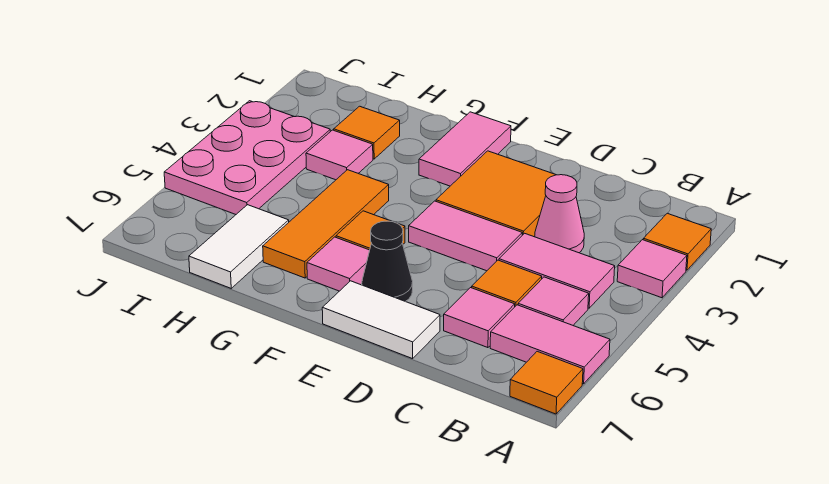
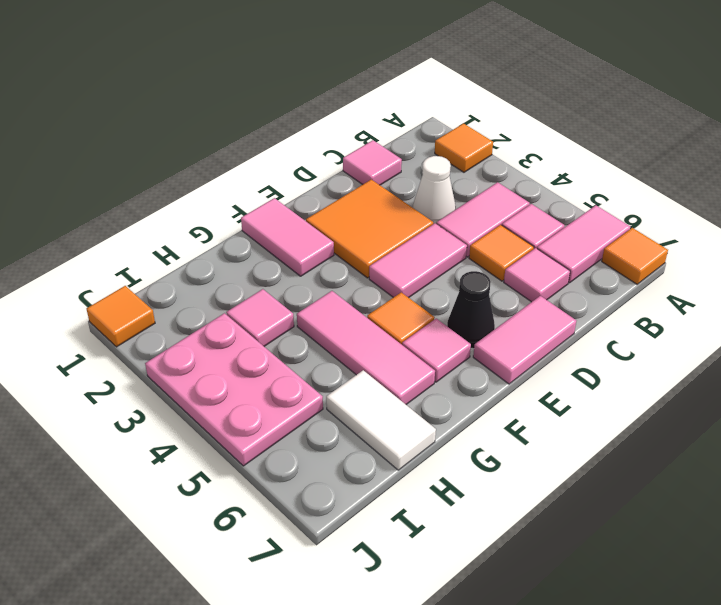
pink tile A3 level 1 -> pink tile C1 level 1
pink cone C3 level 1 -> white cone C3 level 1
white tile D7:E7 level 1 -> pink tile D7:E7 level 1
orange tile G4:G6 level 1 -> pink tile G4:G6 level 1
orange tile H2 level 1 -> orange tile J1 level 1

